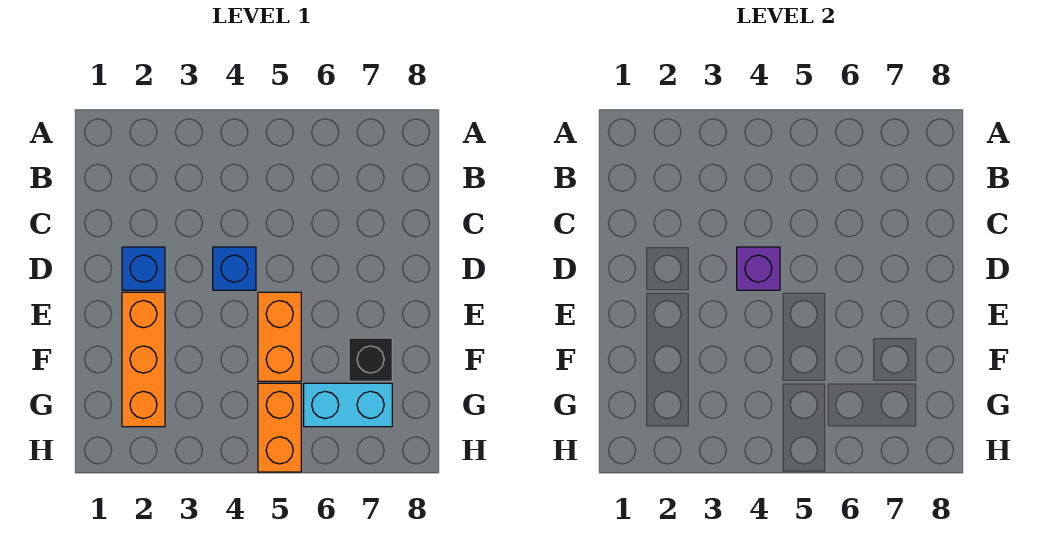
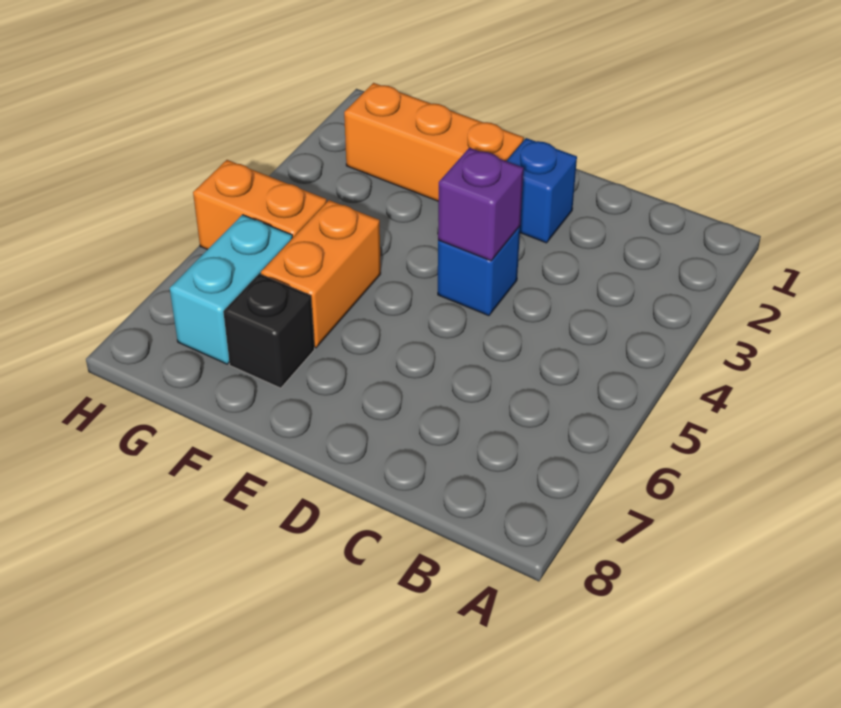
orange brick E5:F5 level 1 -> orange brick F5:F6 level 1

